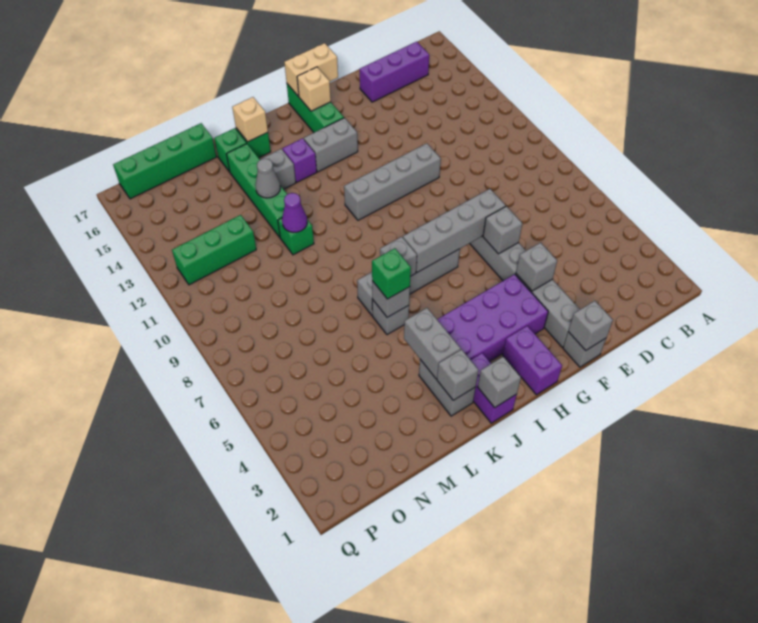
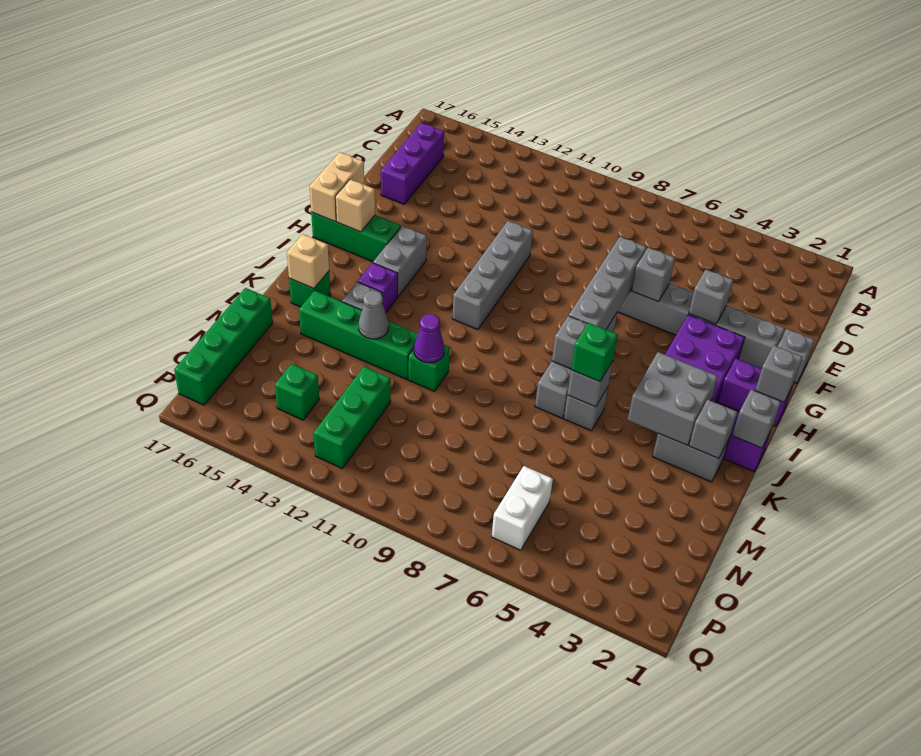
grey brick F1 level 2 -> grey brick H1 level 2
grey brick K3:K4 level 2 -> grey brick J3:K4 level 2
green brick L16 level 1 -> green brick O14 level 1
none -> white brick O6:P6 level 1

